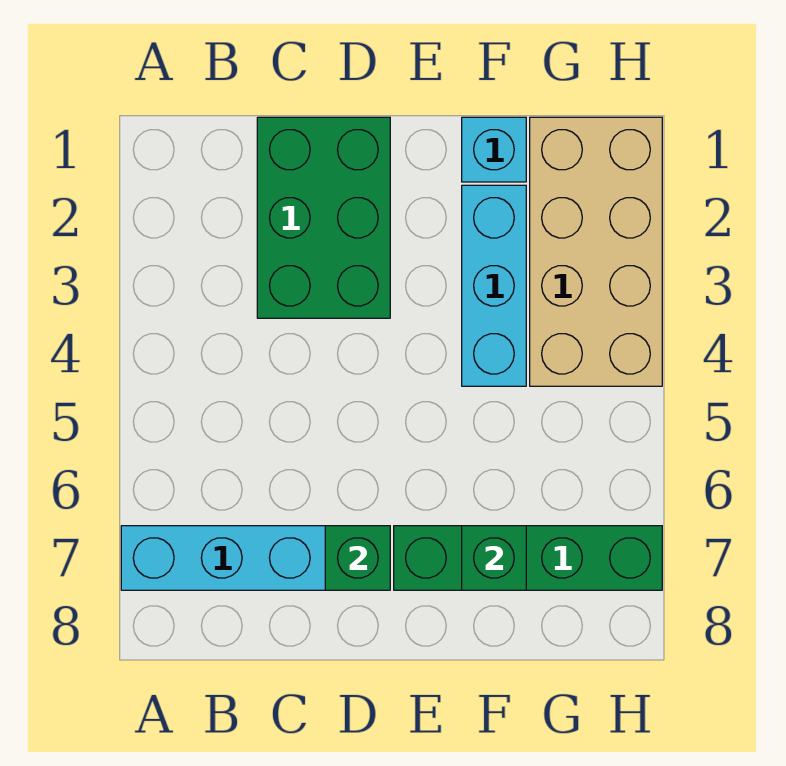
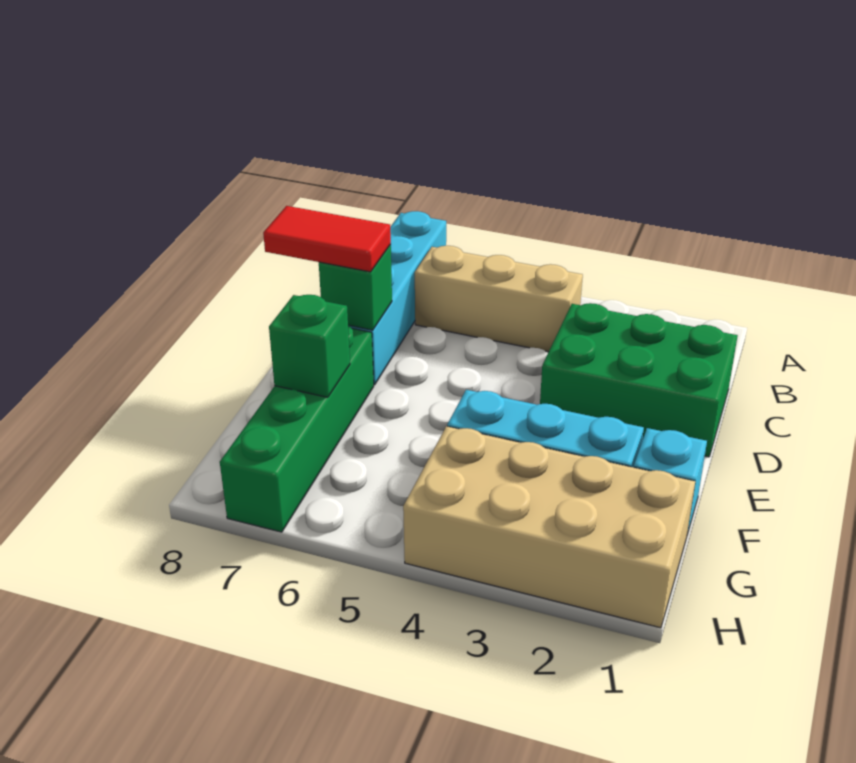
none -> tan brick B4:B6 level 1
none -> red tile D7:D8 level 3

